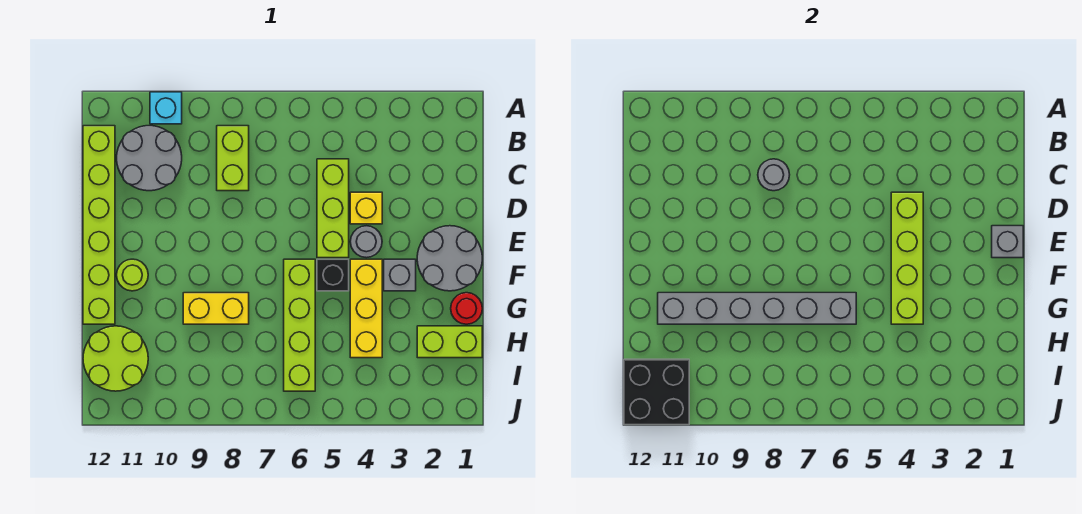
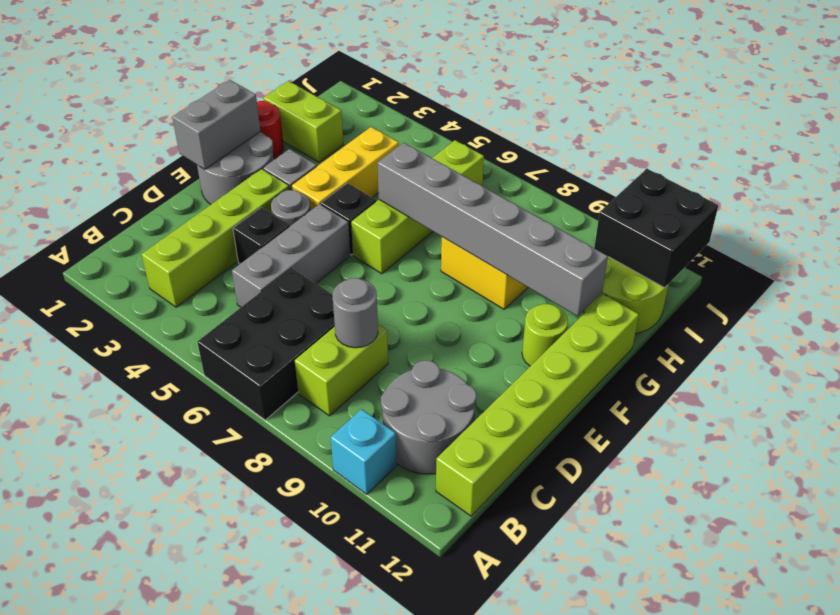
none -> black brick A6:C7 level 1
lime brick C5:E5 level 1 -> grey brick C5:E5 level 1
yellow brick D4 level 1 -> black brick D4 level 1
lime brick D4:G4 level 2 -> lime brick B3:E3 level 1
grey brick E1 level 2 -> grey brick E1:F1 level 2

